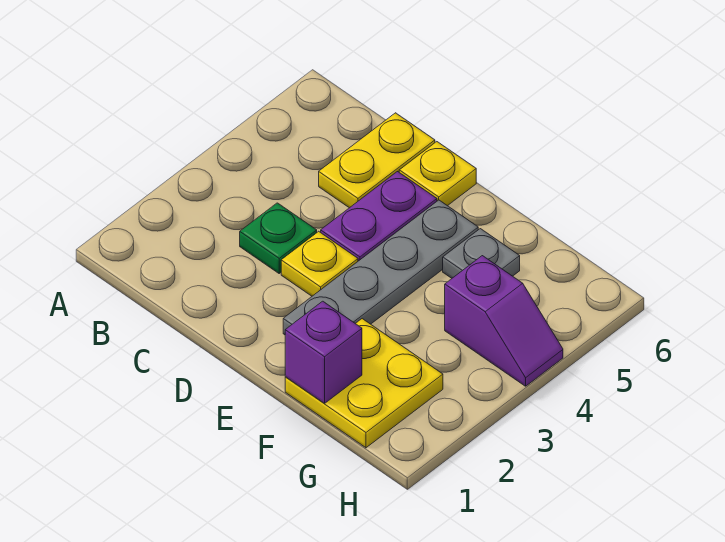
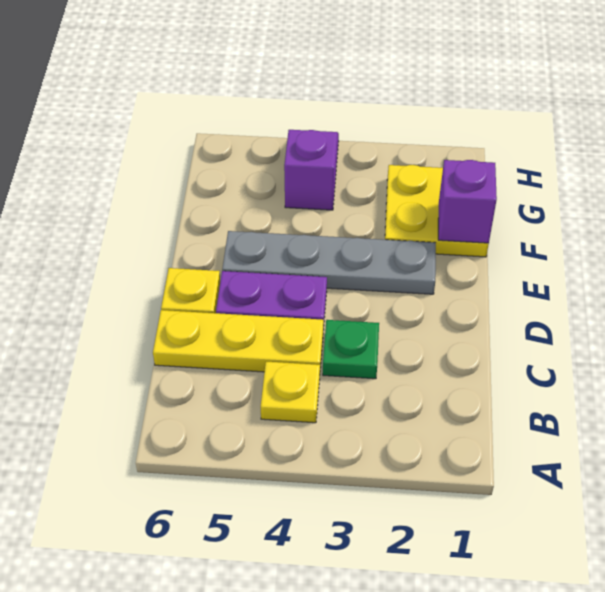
yellow plate C5:C6 level 1 -> yellow plate C4:C6 level 1
yellow plate D3 level 1 -> yellow plate B4 level 1
grey plate F5 level 1 -> none

